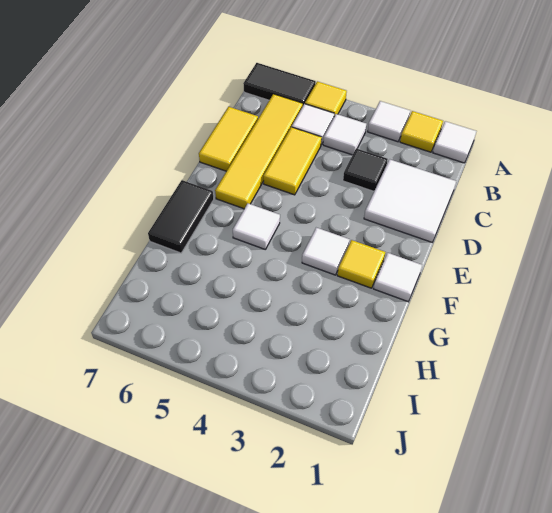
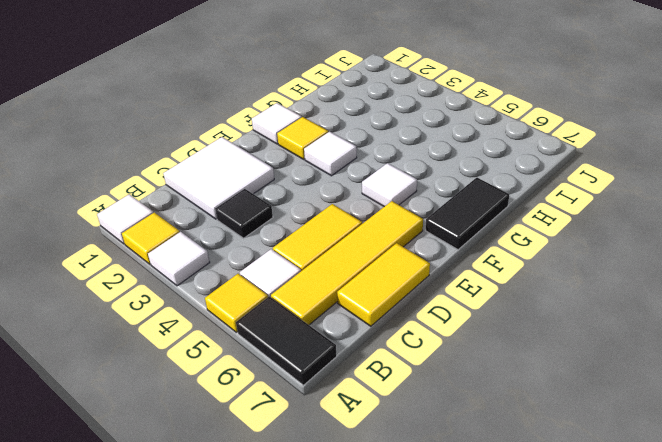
white tile B4 level 1 -> none

